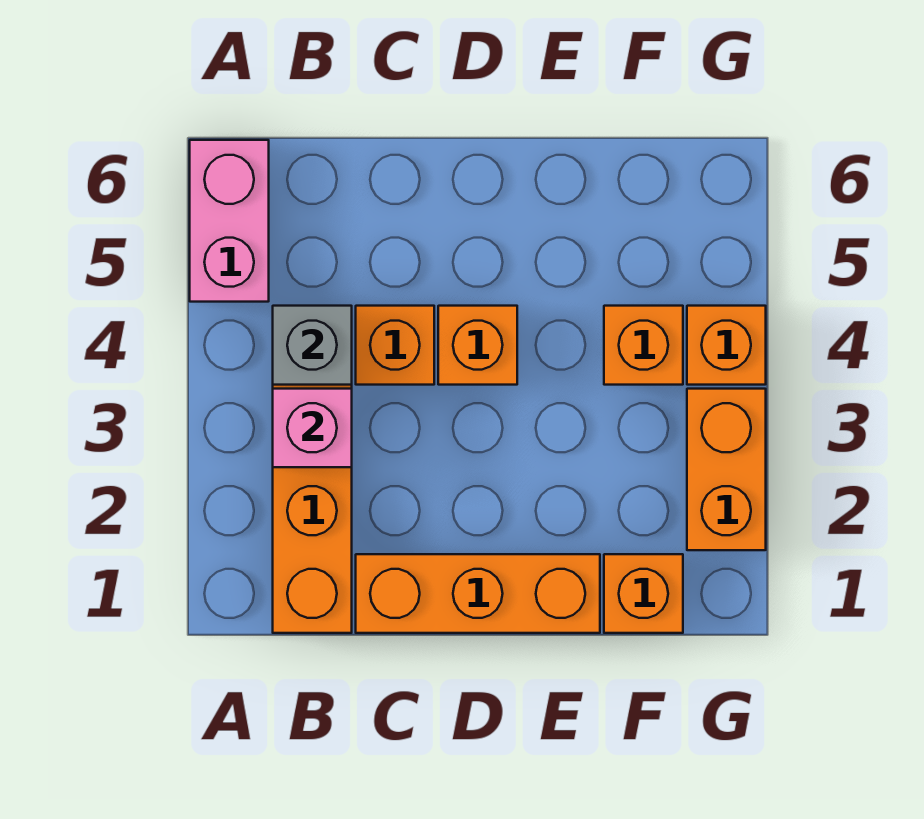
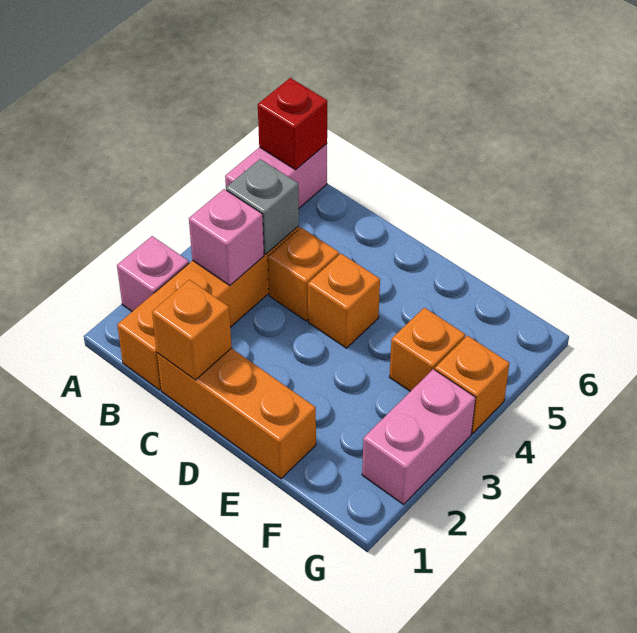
none -> pink brick A2 level 1
none -> red brick A6 level 2
orange brick F1 level 1 -> orange brick C1 level 2
orange brick G2:G3 level 1 -> pink brick G2:G3 level 1

